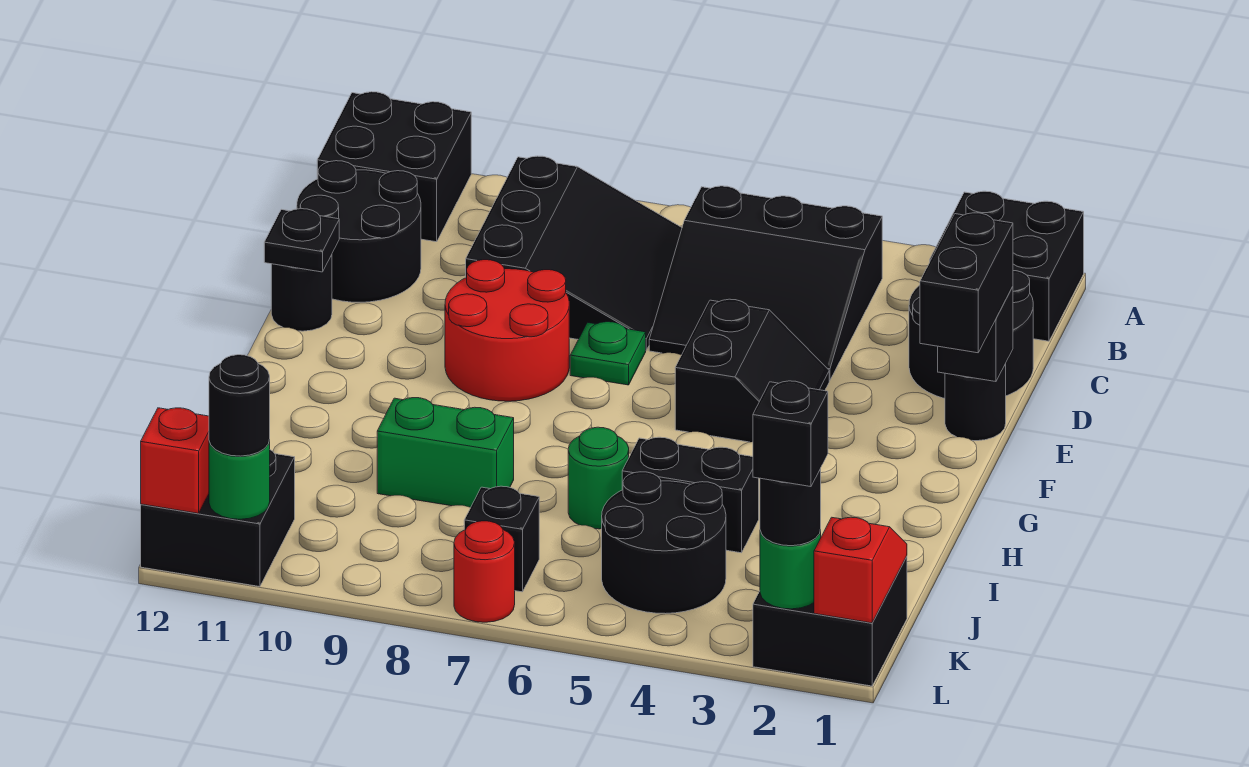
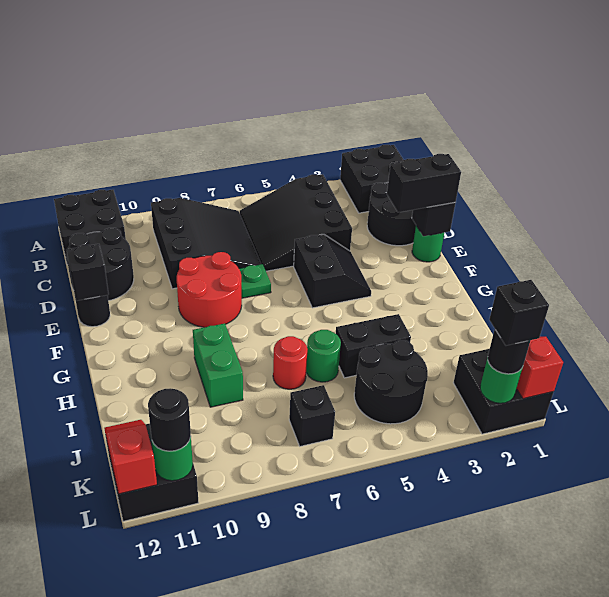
black slope B4:D6 level 1 top B -> black slope B4:D6 level 1 top 4
black round brick E1 level 1 -> green round brick E1 level 1
black brick E1:F1 level 3 -> black brick E1:E2 level 3
black plate E12 level 2 -> black brick E12 level 2
green brick I8:I9 level 1 -> green brick H9:I9 level 1
red round brick L7 level 1 -> red round brick I7 level 1

